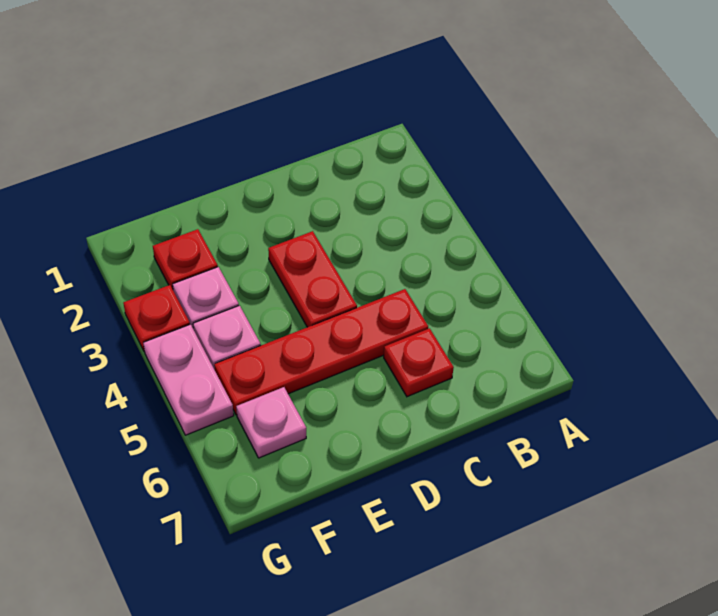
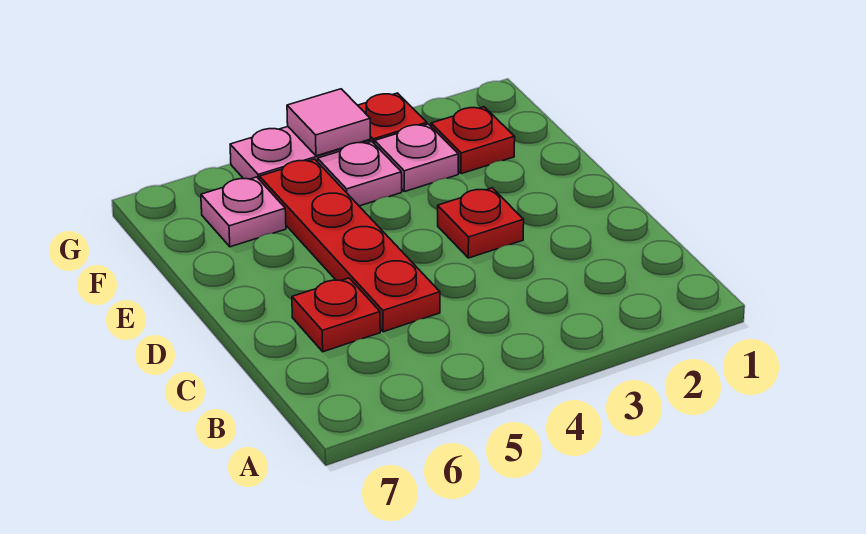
red plate D3:D4 level 1 -> red plate D3 level 1
none -> pink tile G4 level 2

